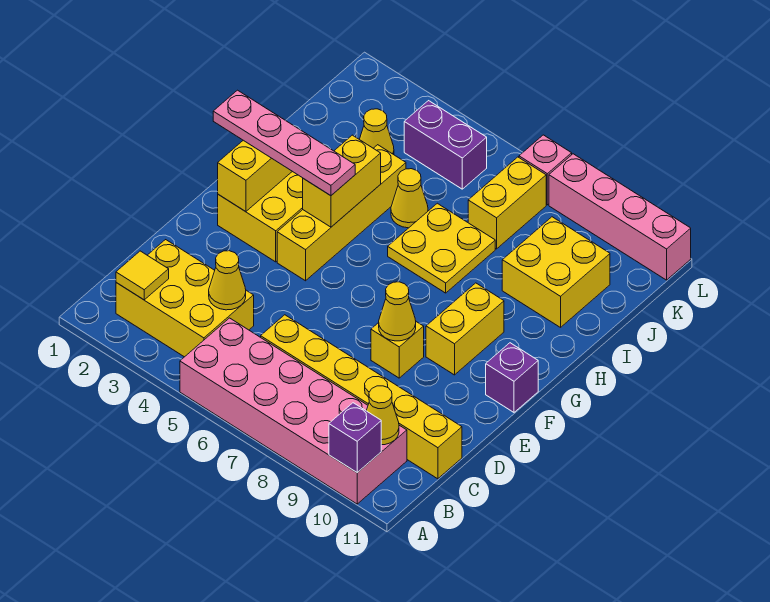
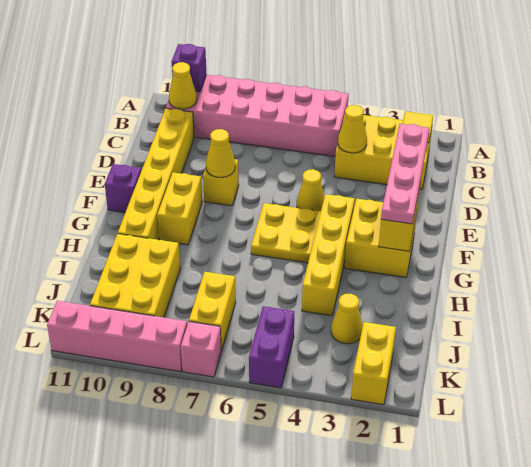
yellow brick C6:C11 level 1 -> yellow brick C10:H10 level 1
pink plate G1:G4 level 3 -> pink plate D2:G2 level 3
yellow brick G4:H4 level 2 -> yellow brick K2:L2 level 1
yellow plate H6:I7 level 1 -> yellow plate F5:G6 level 1
yellow cone I5 level 1 -> yellow cone E5 level 1
yellow brick I9:J10 level 1 -> yellow brick I9:K10 level 1
purple brick K4:K5 level 1 -> purple brick K5:L5 level 1

